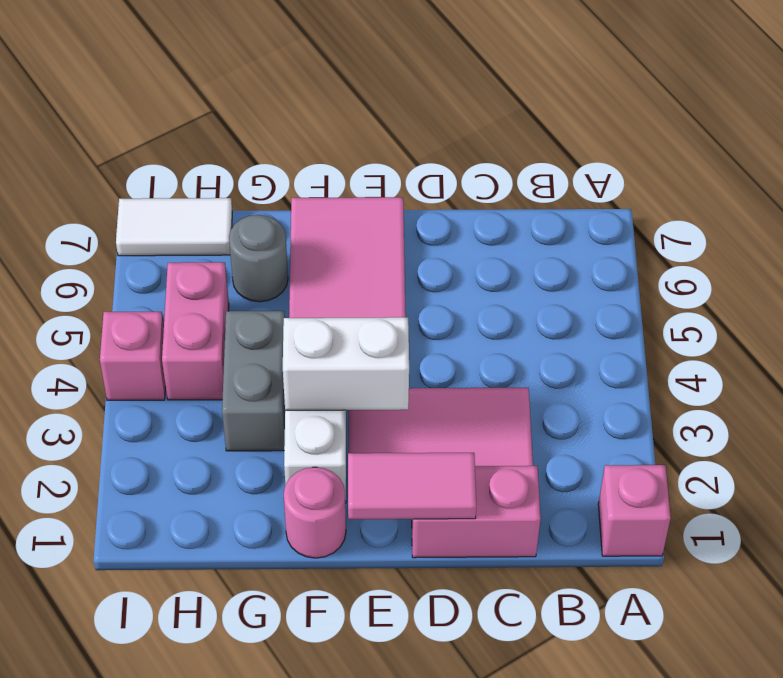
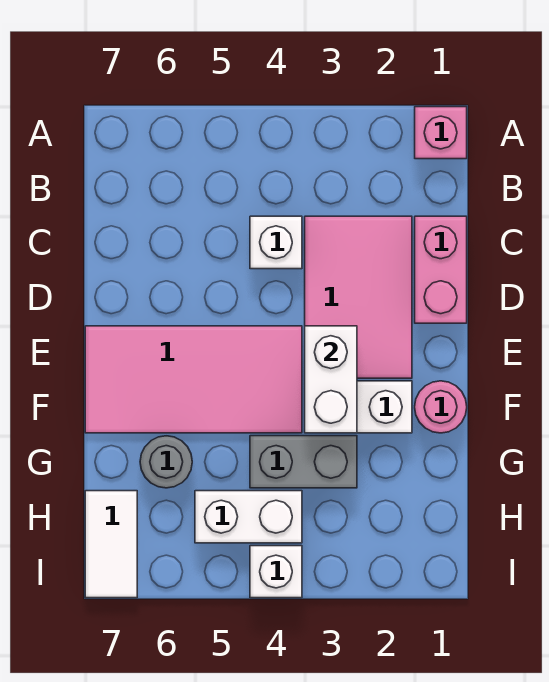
none -> white brick C4 level 1
pink tile D1:E1 level 2 -> none
pink brick H4:H5 level 1 -> white brick H4:H5 level 1
pink brick I4 level 1 -> white brick I4 level 1

